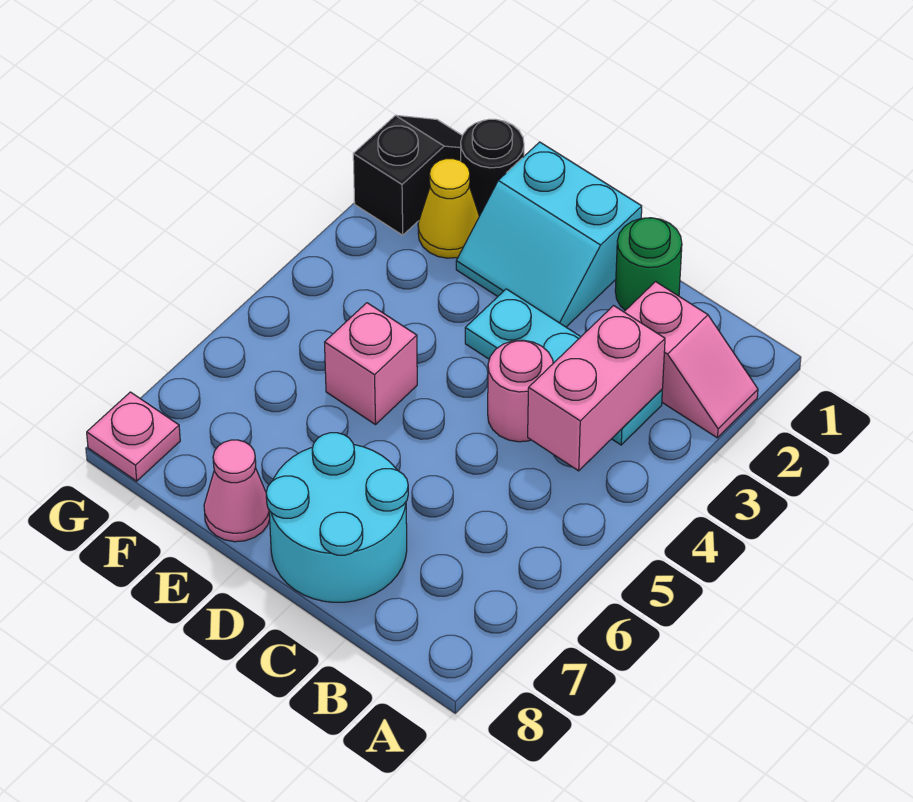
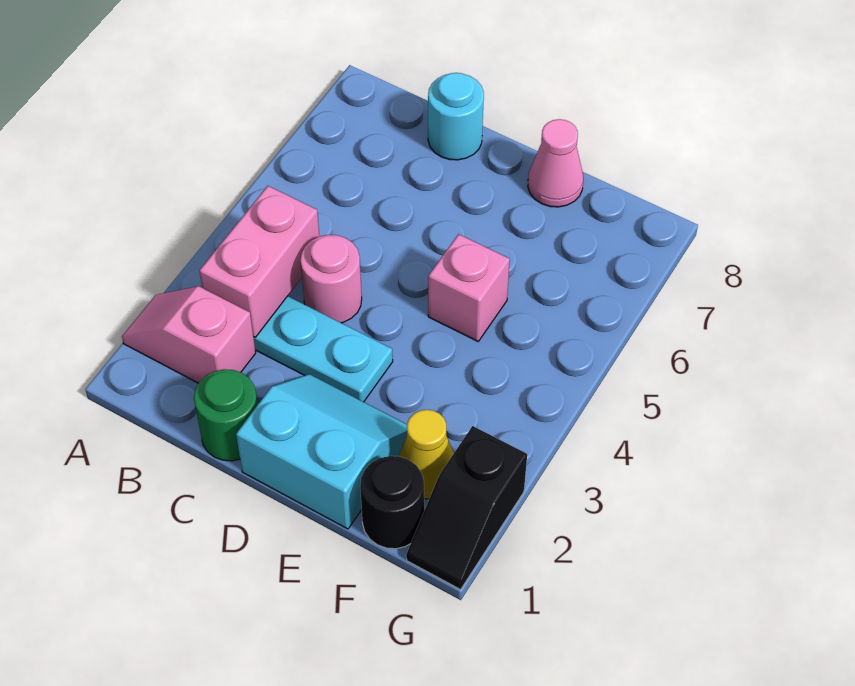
cyan round brick C7:D8 level 1 -> cyan round brick C8 level 1
pink plate G8 level 1 -> none

